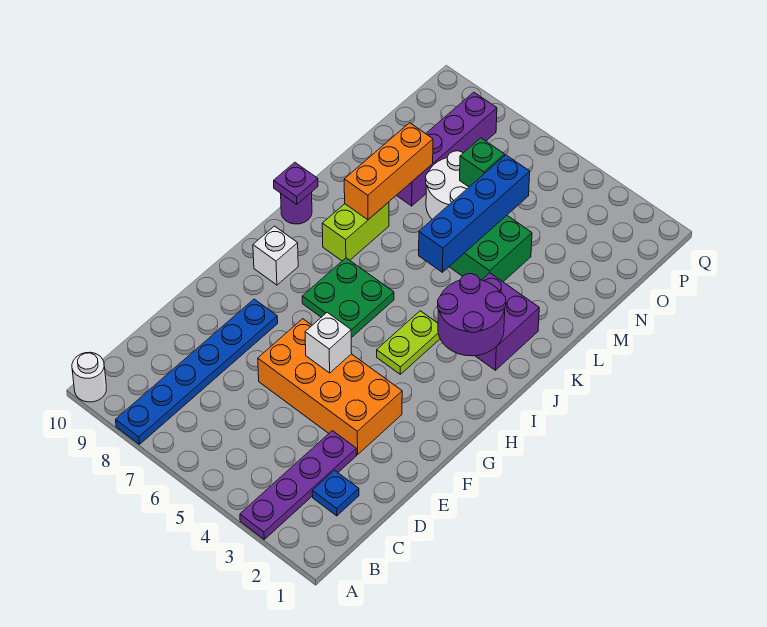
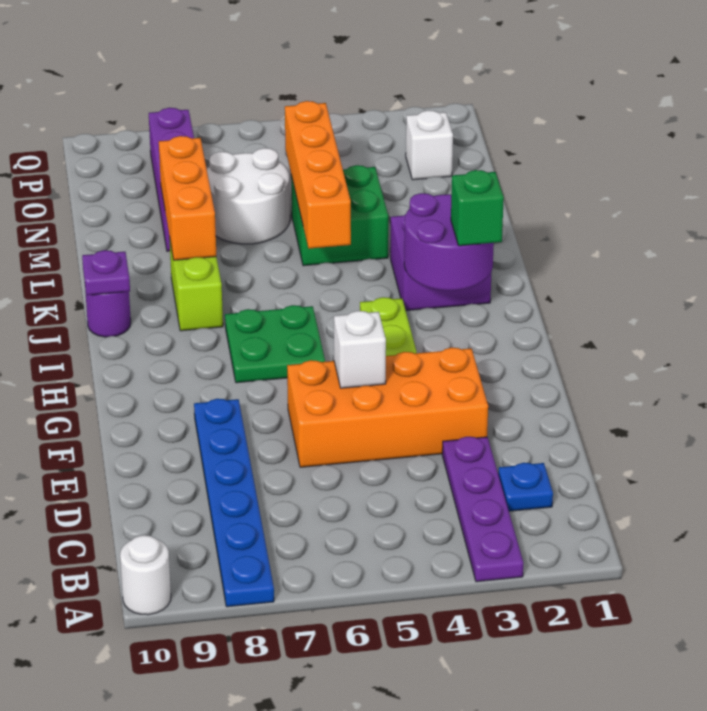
white brick H9 level 1 -> white brick O2 level 1
blue brick K5:N5 level 2 -> orange brick K5:N5 level 2
green brick N6 level 2 -> green brick I2 level 3

